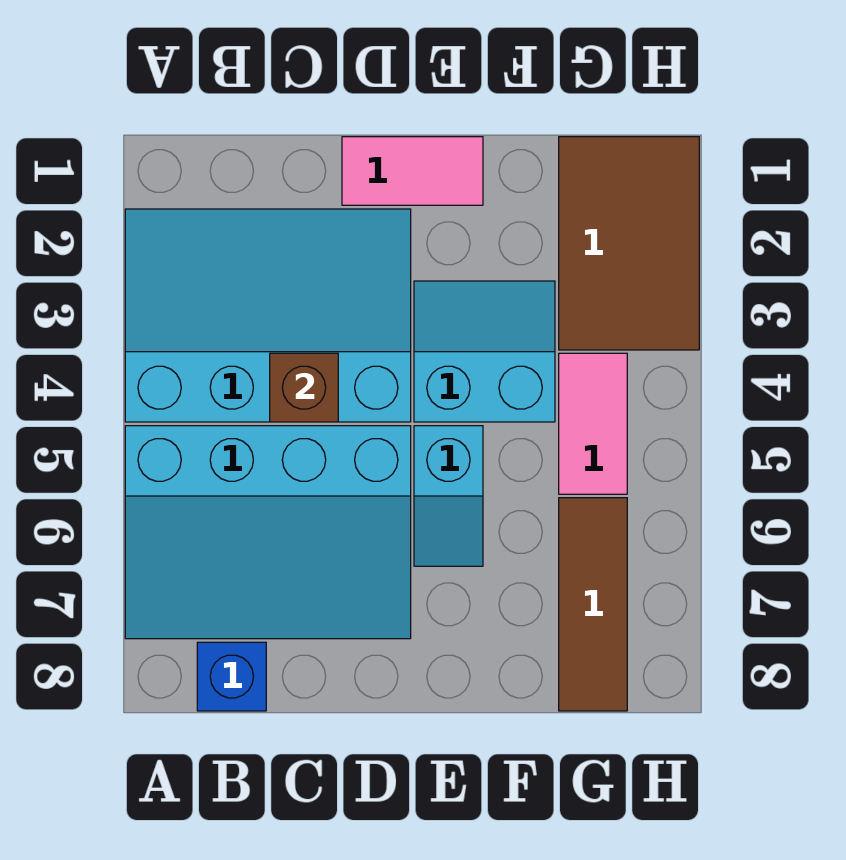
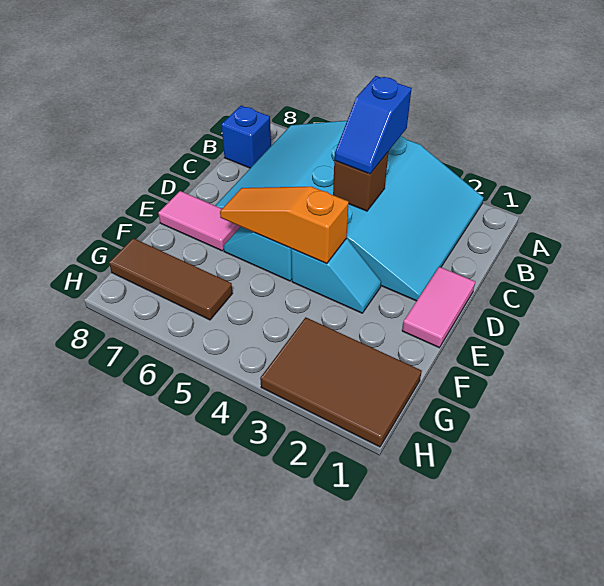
none -> blue slope B4:C4 level 3 top B
cyan slope E3:F4 level 1 top 4 -> cyan slope E3:E4 level 1 top 4
none -> orange slope E4:E6 level 2 top 4
pink tile G4:G5 level 1 -> pink tile E7:E8 level 1

